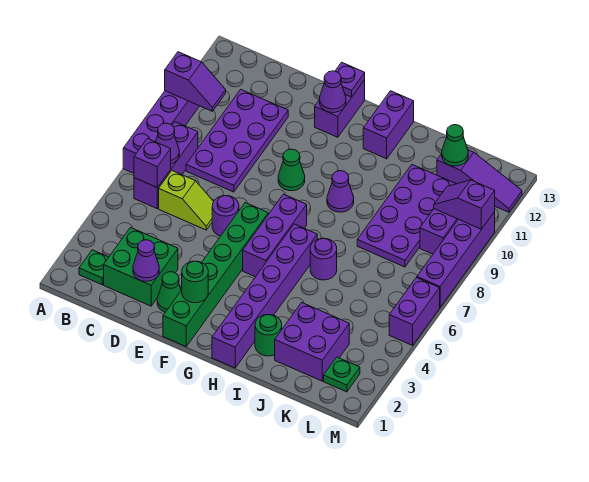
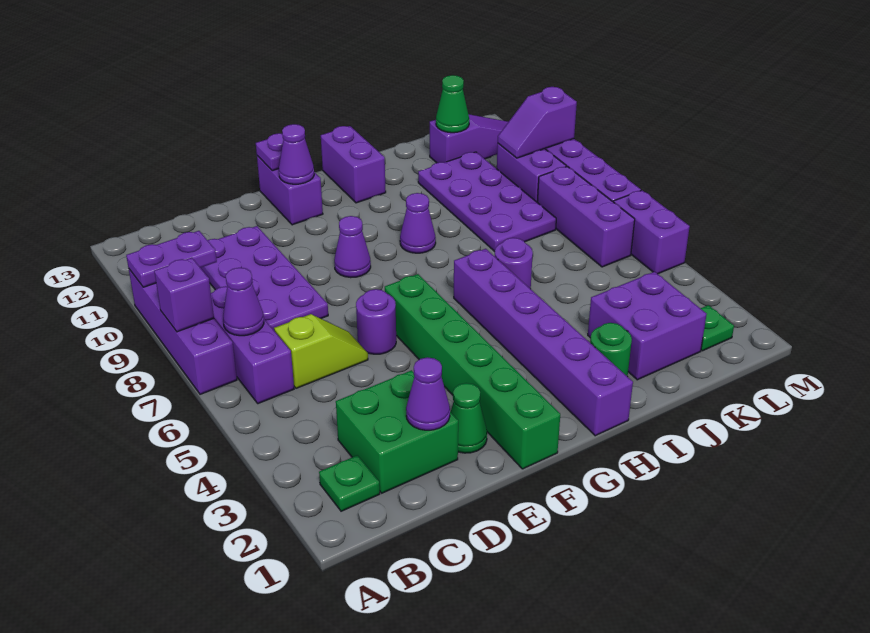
purple slope A10:B10 level 2 top A -> purple plate A10:B10 level 2
purple brick B6 level 2 -> purple brick A8 level 2
green round brick F2 level 2 -> none
green cone F9 level 1 -> purple cone F9 level 1
purple brick G5:G7 level 1 -> purple brick L6:L8 level 1

